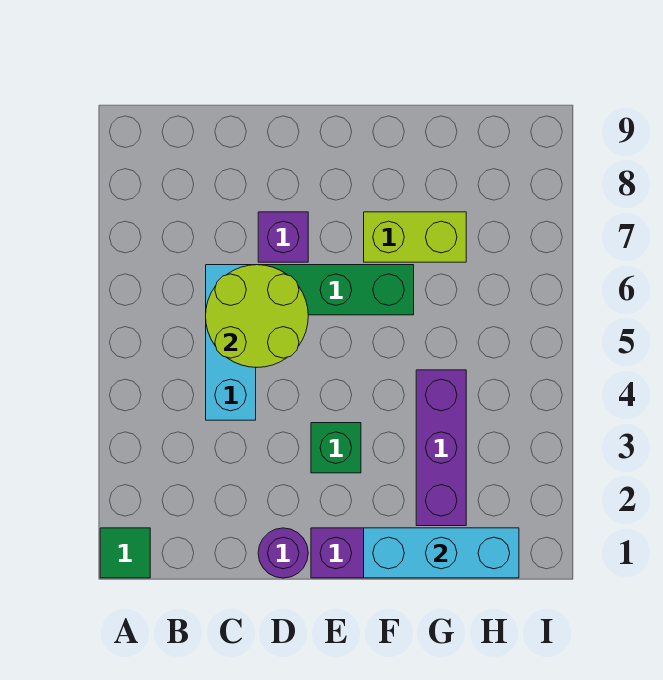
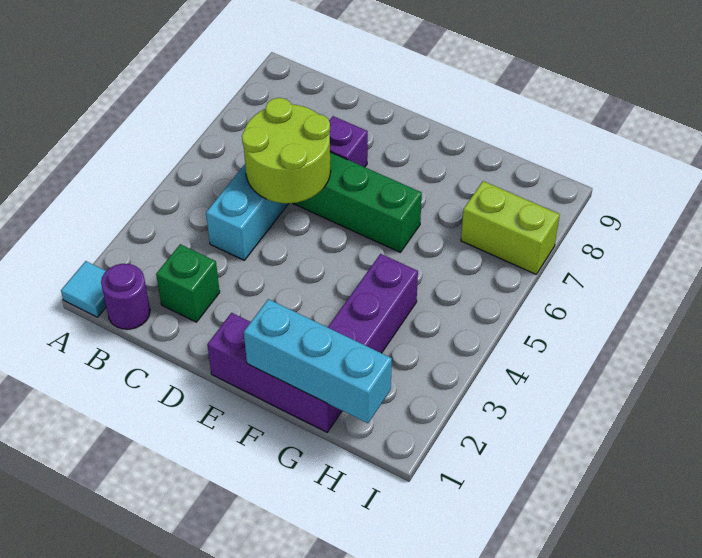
green tile A1 level 1 -> cyan tile A1 level 1
purple round brick D1 level 1 -> purple round brick B1 level 1
green brick E3 level 1 -> green brick C2 level 1
lime brick F7:G7 level 1 -> lime brick H7:I7 level 1

